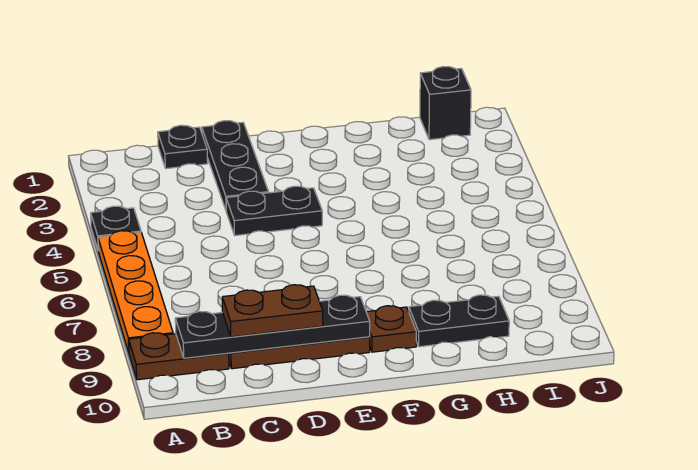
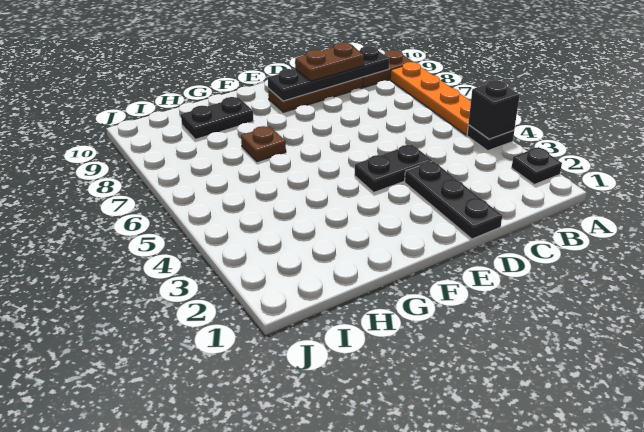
black plate C1 level 1 -> black plate A2 level 1
brown plate F9 level 1 -> brown plate G7 level 1
black brick I1 level 1 -> black brick A4 level 2

